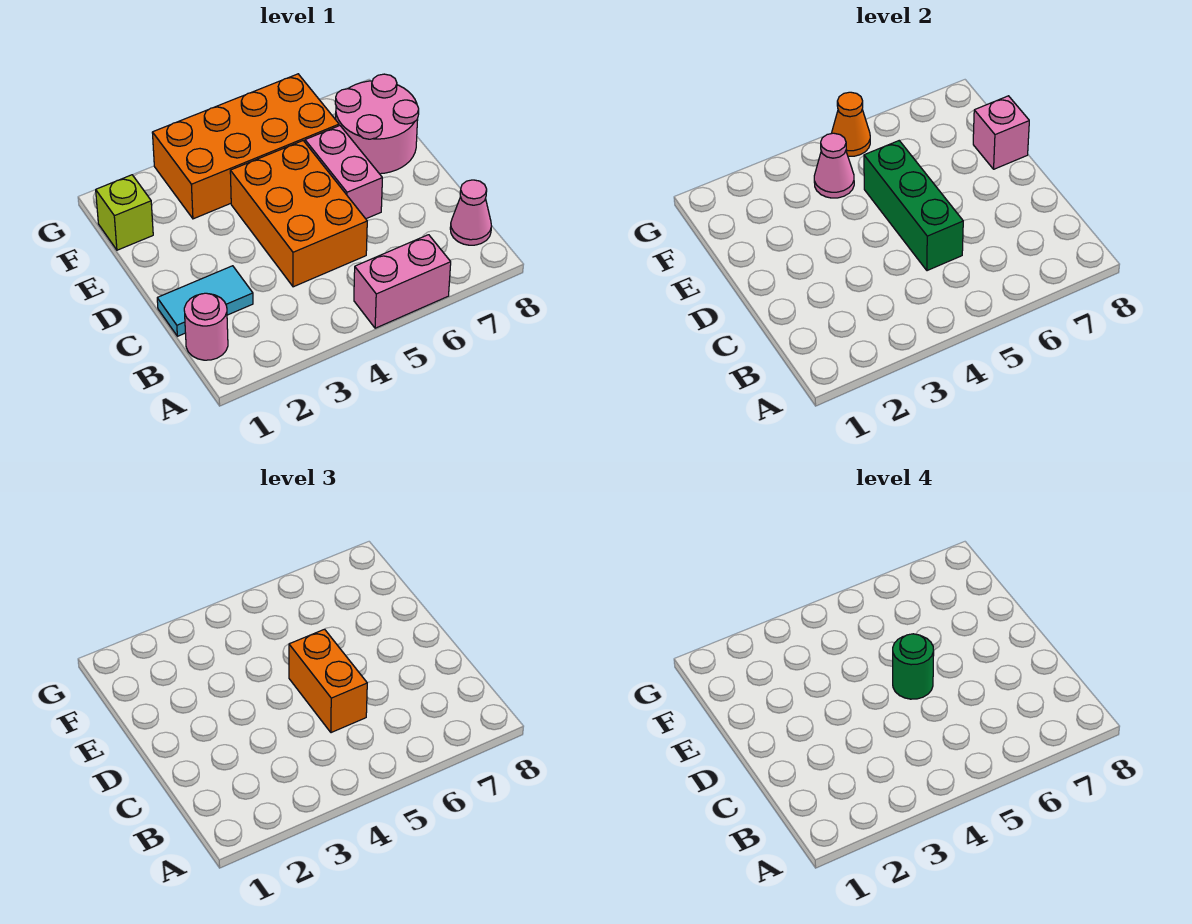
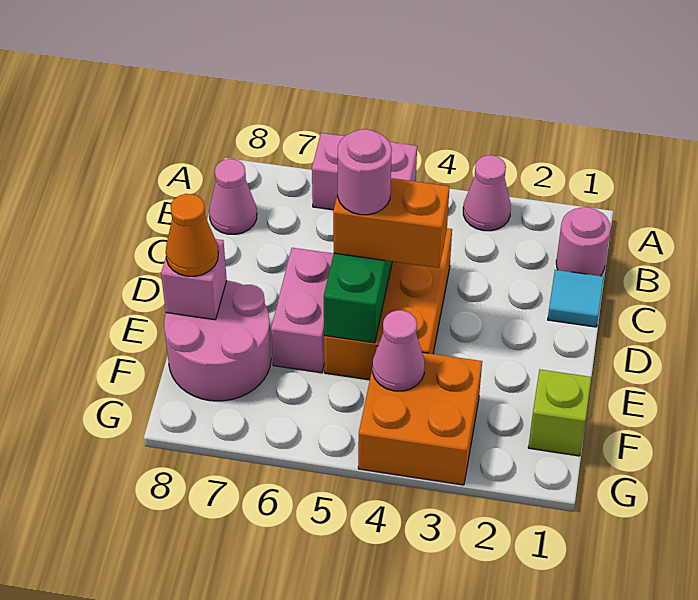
none -> pink cone A3 level 1
cyan tile C1:C2 level 1 -> cyan tile C1 level 1
orange brick C5:D5 level 3 -> orange brick D4:D5 level 3
green round brick D5 level 4 -> pink round brick D5 level 4
orange brick F3:G6 level 1 -> orange brick F3:G4 level 1
orange cone G5 level 2 -> orange cone E8 level 3

